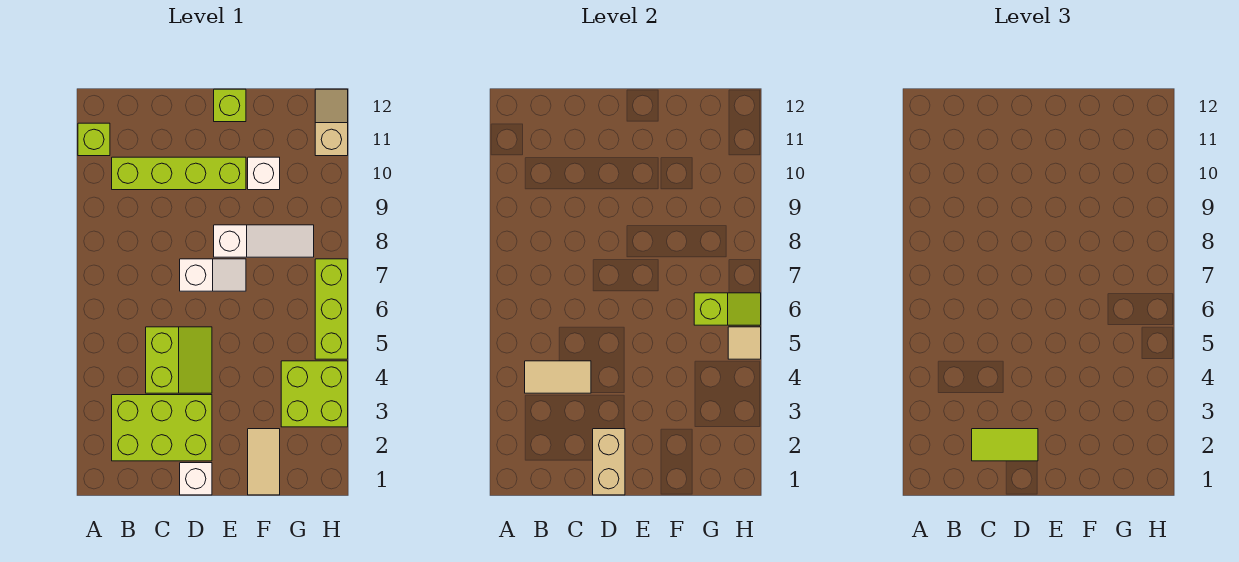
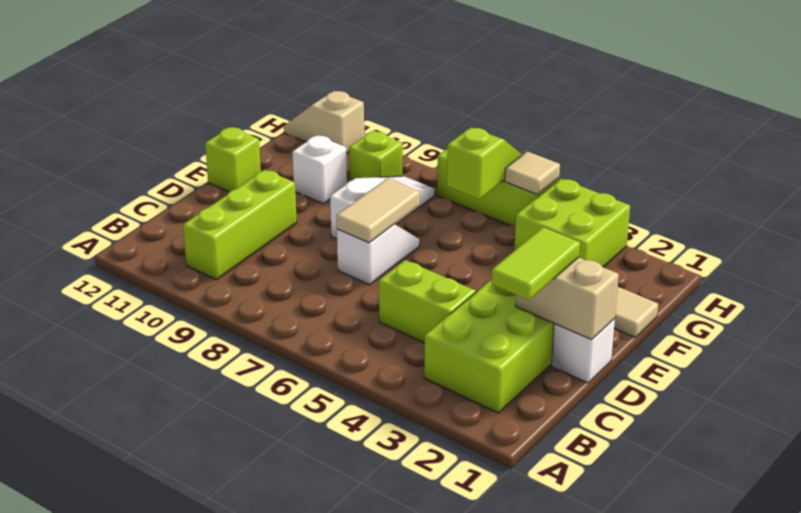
lime brick A11 level 1 -> lime brick G9 level 1
tan tile B4:C4 level 2 -> tan tile D7:E7 level 2
lime brick B10:E10 level 1 -> lime brick B10:D10 level 1

